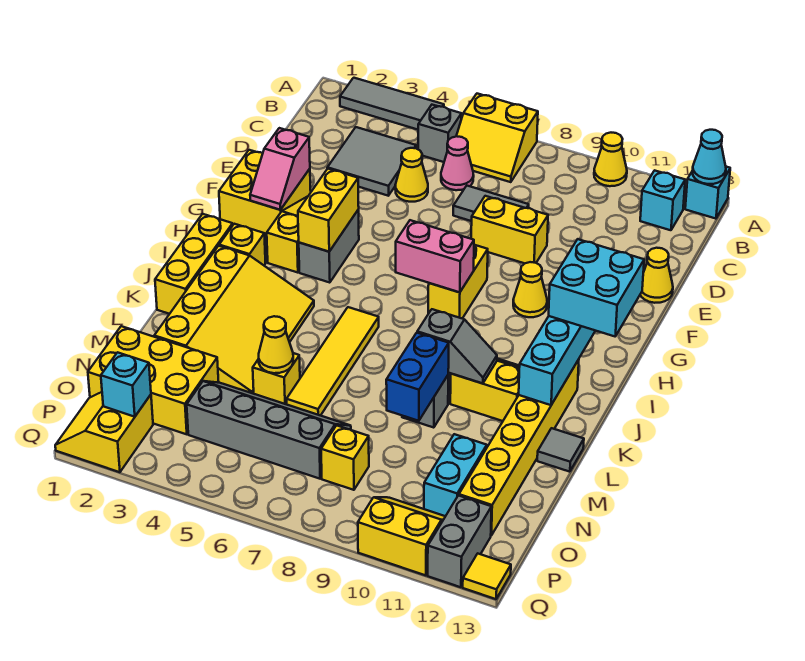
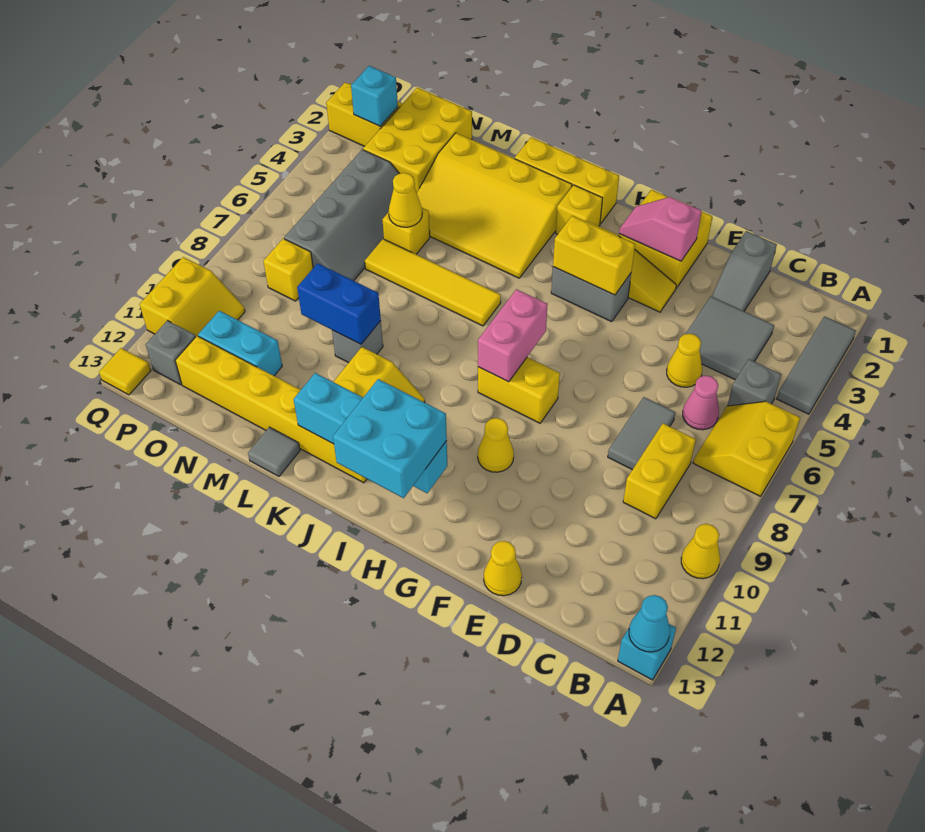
cyan brick B12 level 1 -> none
yellow brick E8:E9 level 1 -> yellow brick C8:C9 level 1
grey slope K9:K10 level 2 top 9 -> grey slope D1:D2 level 1 top 1
grey brick P12:Q12 level 1 -> grey brick P12 level 1

